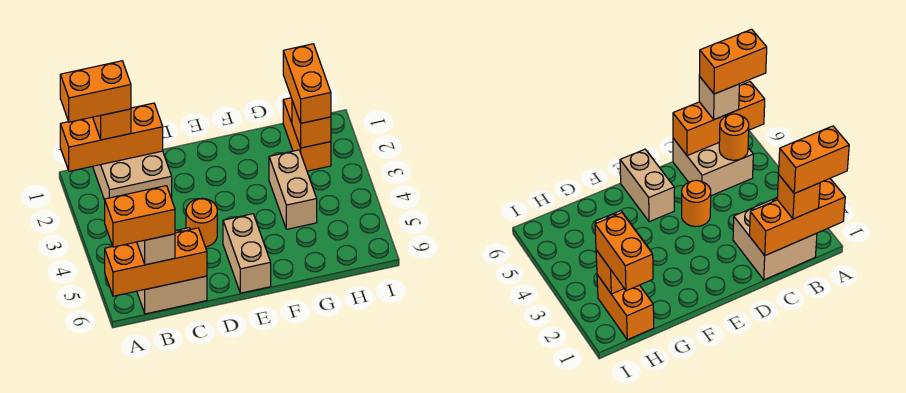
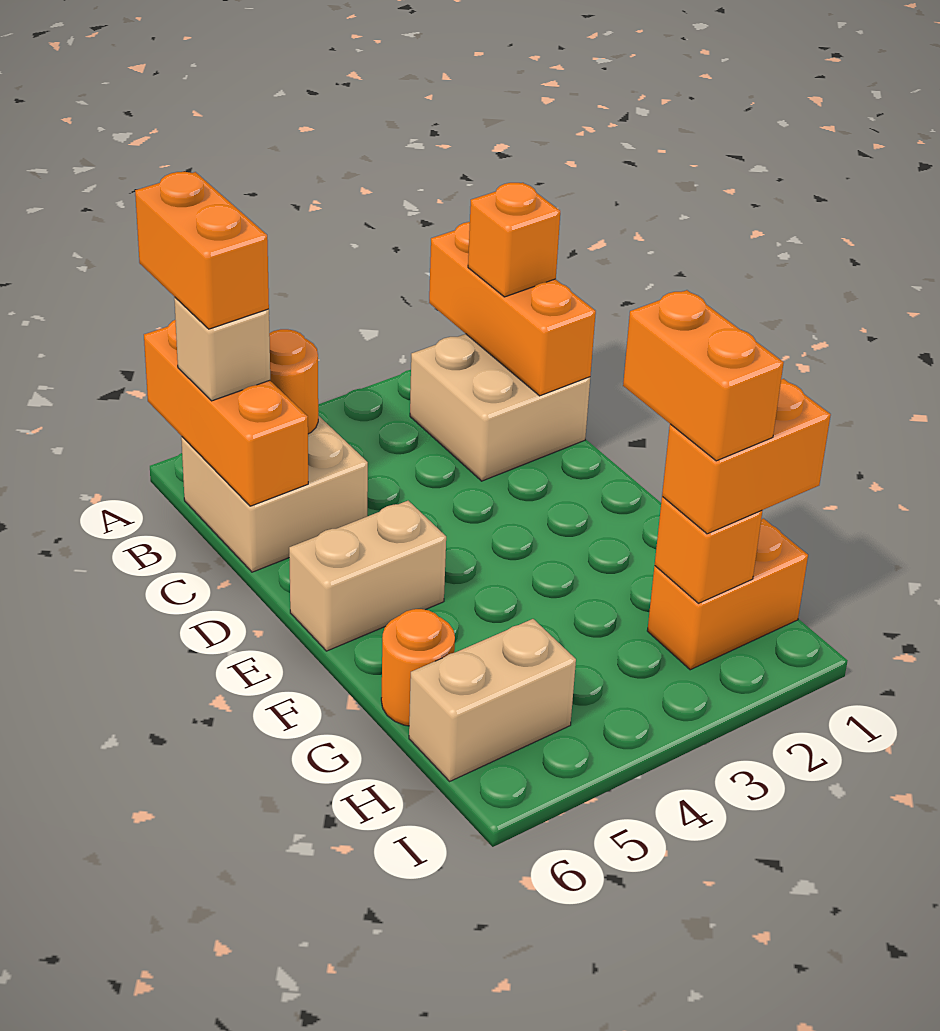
orange brick A1:B1 level 4 -> orange brick G2:H2 level 4
orange round brick D4 level 1 -> orange round brick G6 level 1
tan brick G3:G4 level 1 -> tan brick H5:H6 level 1

